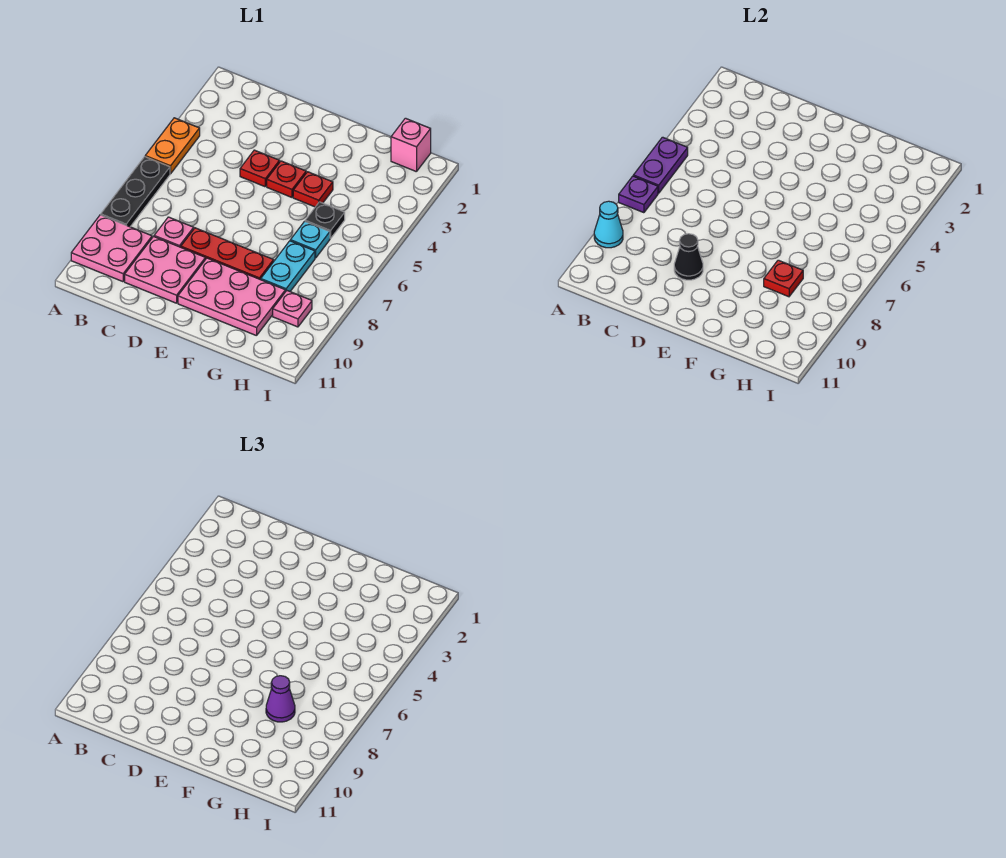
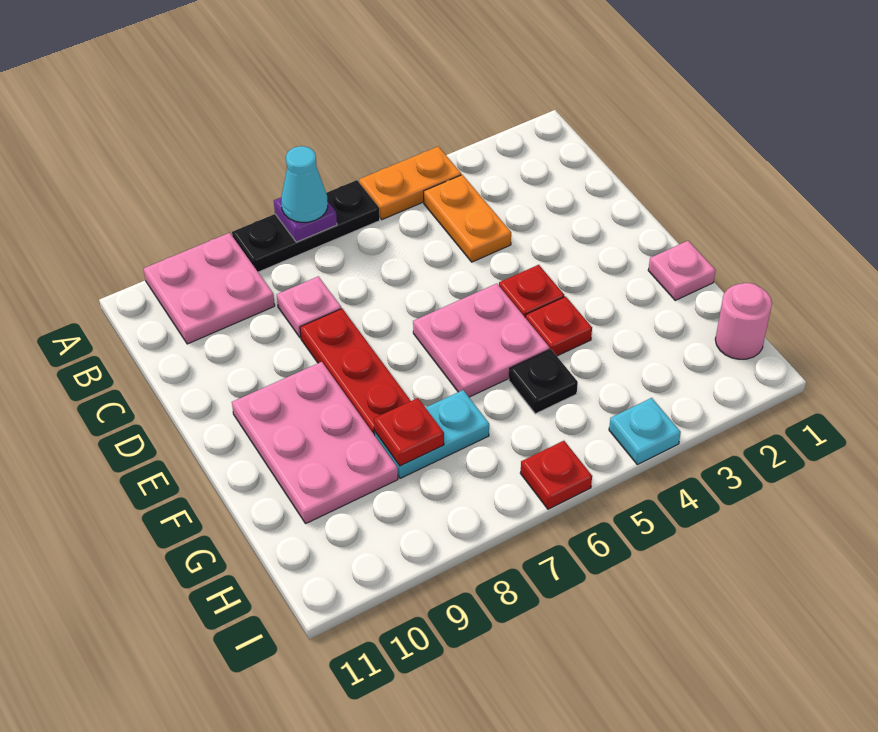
purple plate A5:A6 level 2 -> none
cyan cone A9 level 2 -> cyan cone A7 level 3
none -> orange plate B4:C4 level 1
pink plate C9:D10 level 1 -> pink plate E5:F6 level 1
red plate D4 level 1 -> red plate I6 level 1
black cone D9 level 2 -> none
cyan plate G6 level 1 -> cyan plate I4 level 1
purple cone G8 level 3 -> none
pink brick H1 level 1 -> pink round brick H1 level 1
pink plate H9 level 1 -> pink plate F1 level 1

